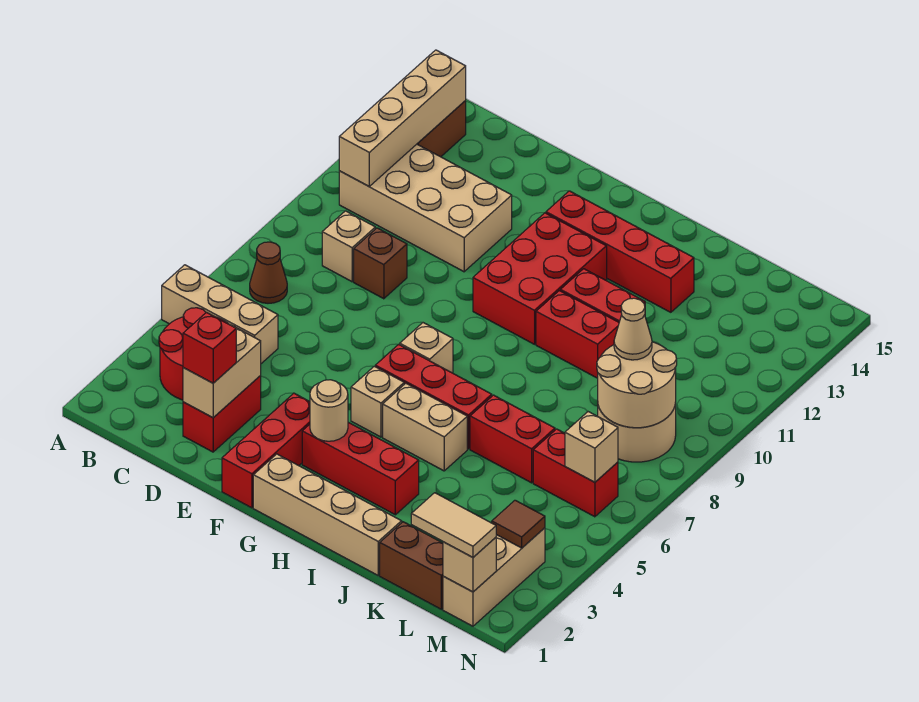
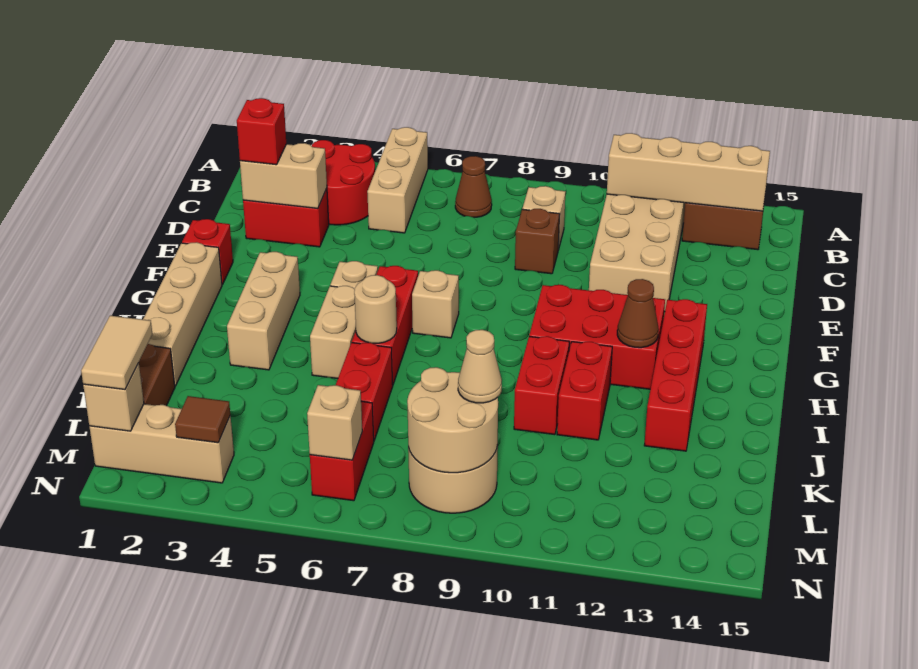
red brick F1:F3 level 1 -> red brick F1 level 1
red brick G3:I3 level 1 -> tan brick G3:I3 level 1
tan round brick G3 level 2 -> tan round brick I6 level 2
none -> brown cone H12 level 2

